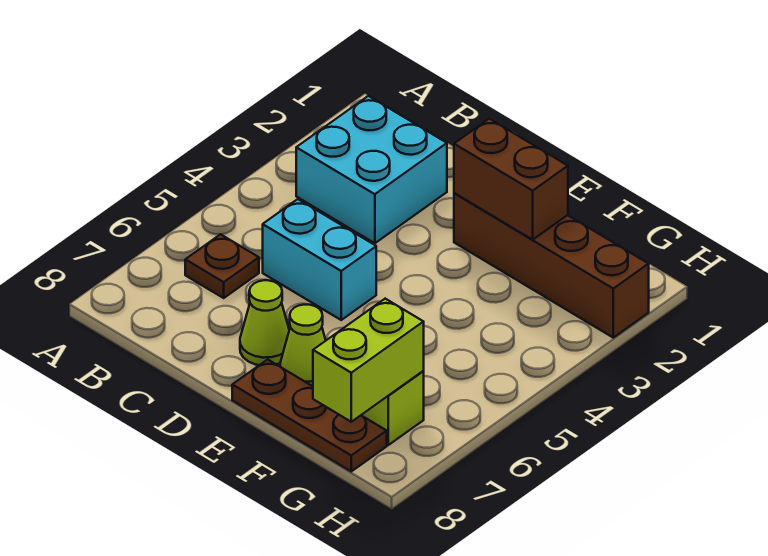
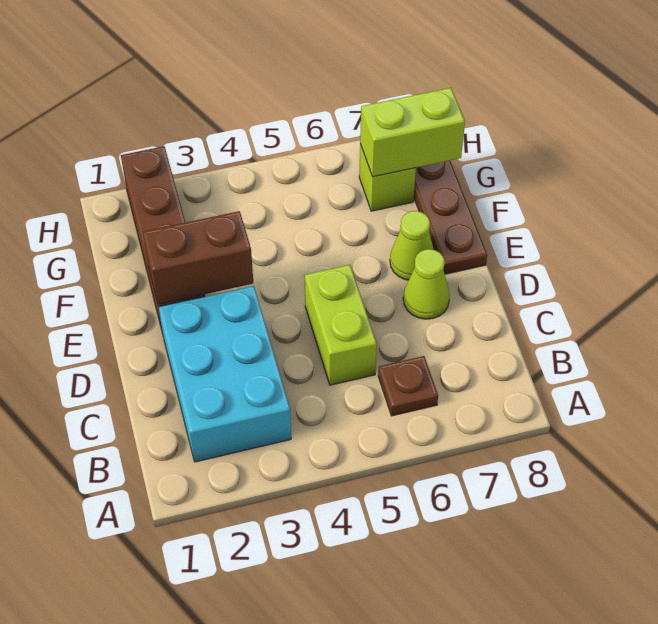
cyan brick B2:C3 level 1 -> cyan brick B2:D3 level 1
cyan brick C5:D5 level 1 -> lime brick C5:D5 level 1
brown brick E2:F2 level 2 -> brown brick E2:E3 level 2

